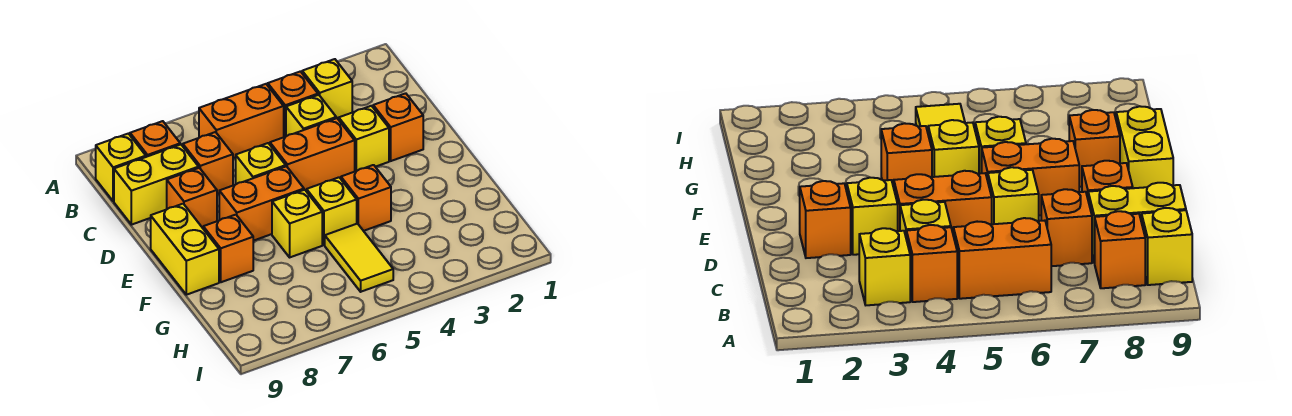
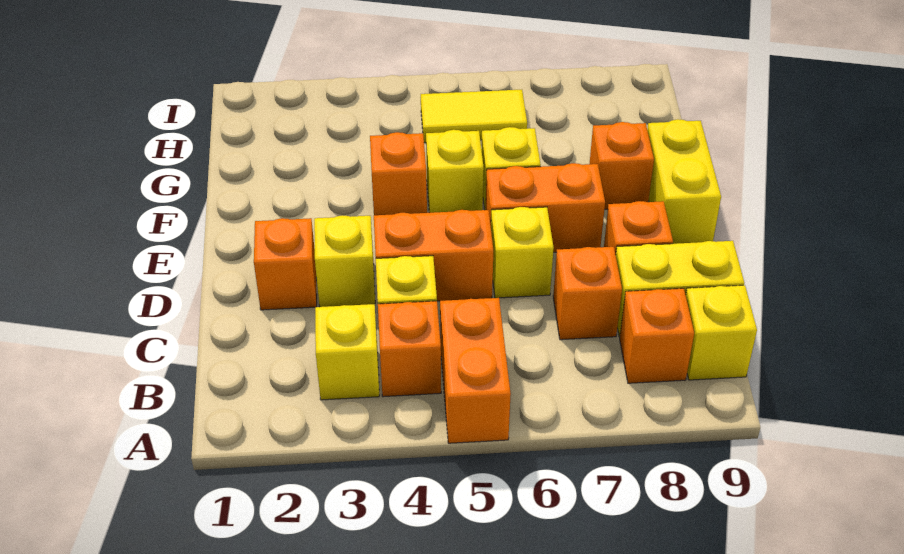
orange brick B5:B6 level 1 -> orange brick A5:B5 level 1
yellow tile G5:H5 level 1 -> yellow tile H5:H6 level 1

